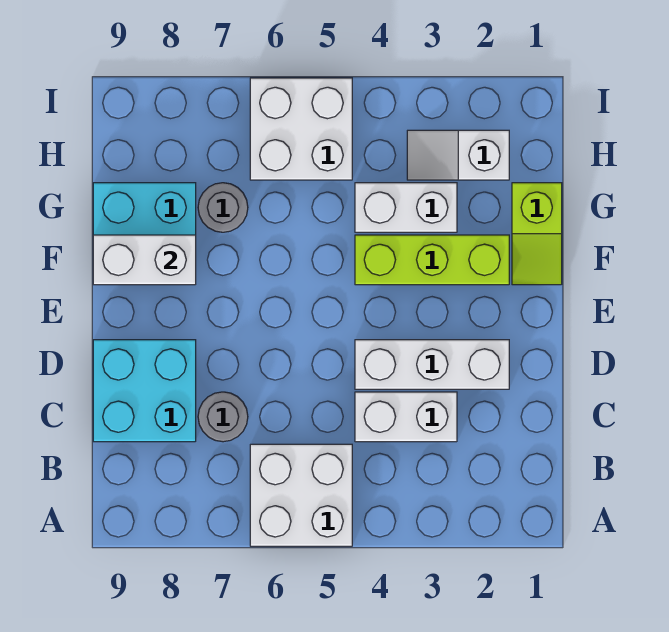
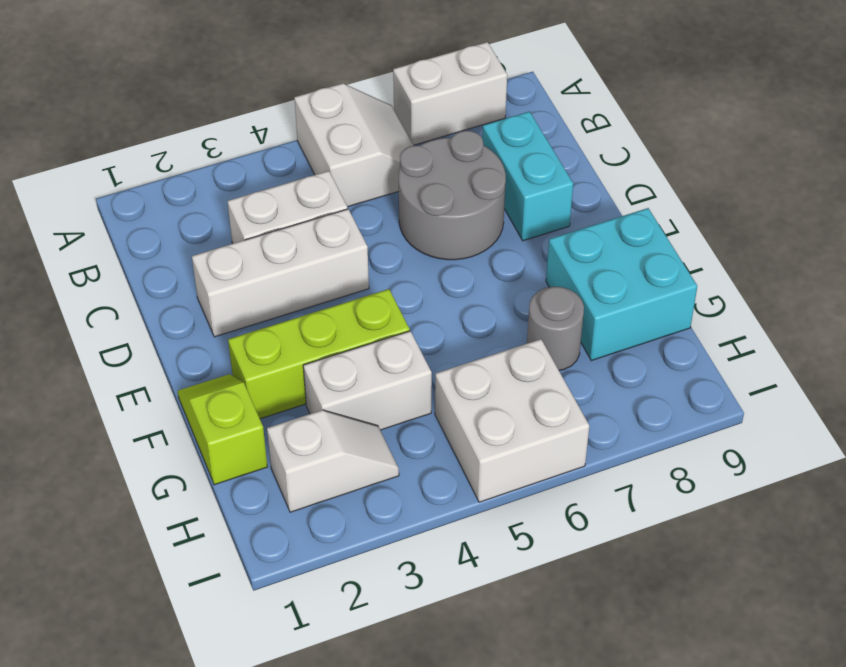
white brick A5:B6 level 1 -> white slope A5:B6 level 1 top 5
grey round brick C7 level 1 -> grey round brick C6:D7 level 1
cyan brick C8:D9 level 1 -> cyan brick C8:D8 level 1
white brick F8:F9 level 2 -> white brick A7:A8 level 1

